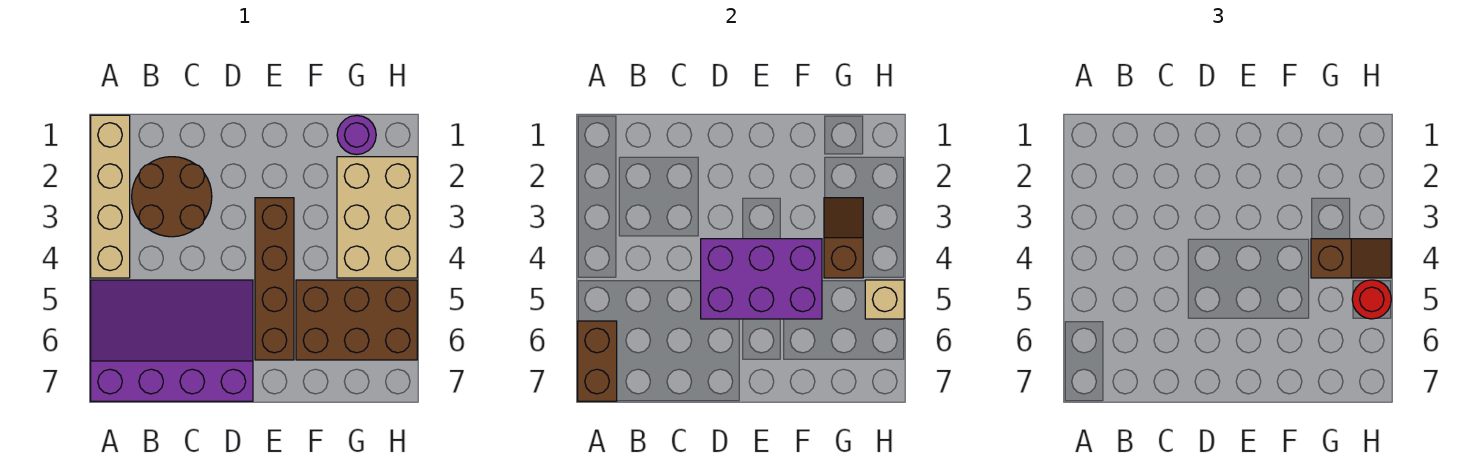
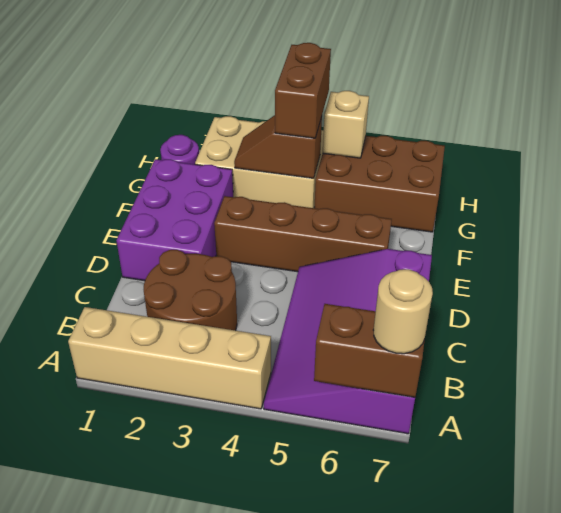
none -> tan round brick A7 level 3
purple brick D4:F5 level 2 -> purple brick D1:F2 level 1
brown brick F5:H6 level 1 -> brown brick G5:H7 level 1
brown slope G4:H4 level 3 top G -> brown brick G4:H4 level 3
red round brick H5 level 3 -> none

